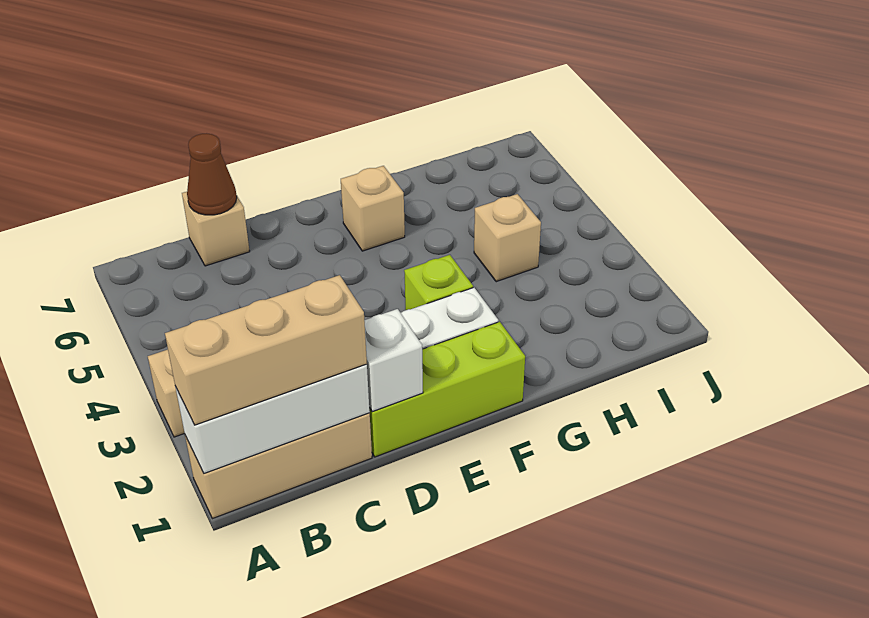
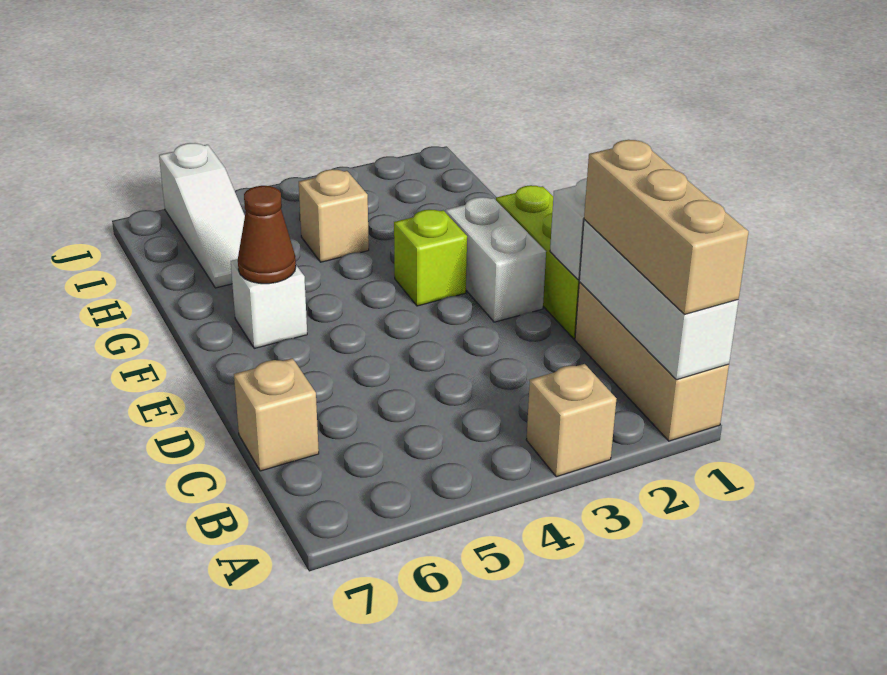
brown cone C7 level 2 -> brown cone F6 level 2
tan brick F6 level 1 -> white brick F6 level 1
none -> white slope H6:J6 level 1 top J

